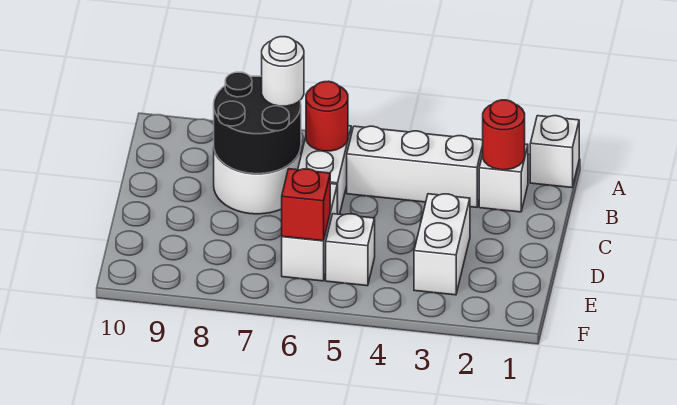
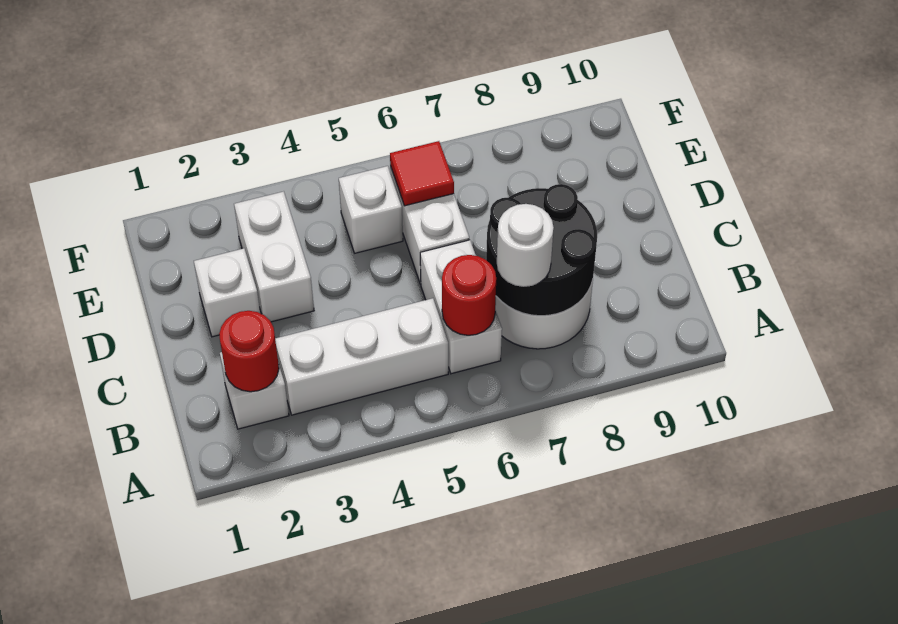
white brick A1 level 1 -> white brick D2 level 1
red brick E6 level 2 -> red tile E6 level 2

